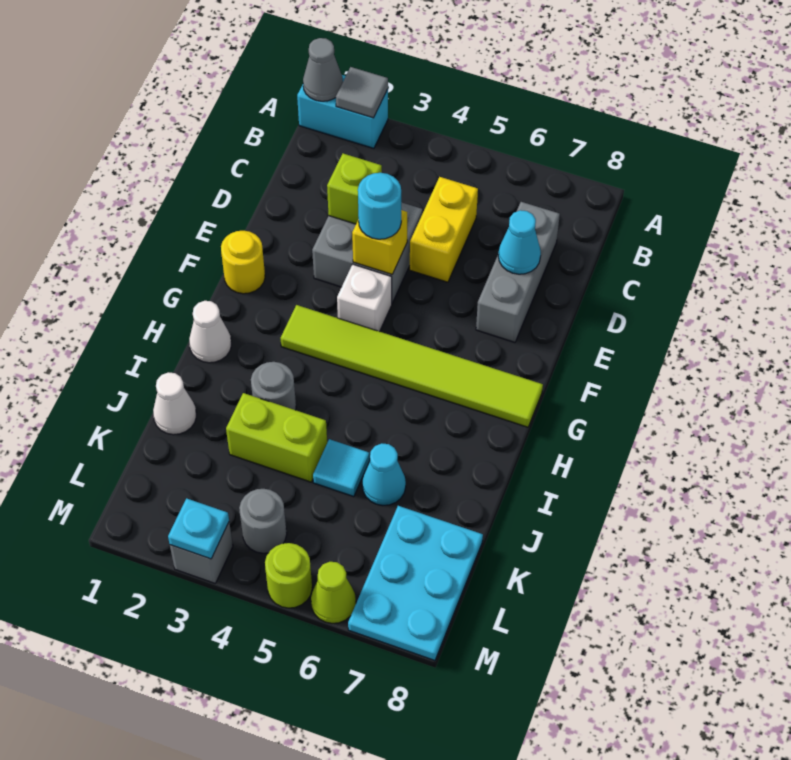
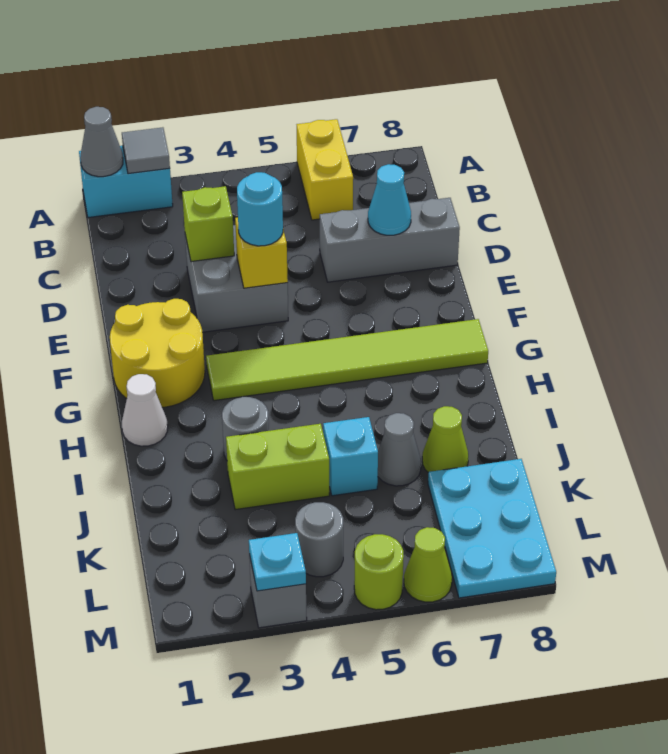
yellow brick C5:D5 level 1 -> yellow brick A6:B6 level 1
grey brick C7:E7 level 1 -> grey brick D6:D8 level 1
yellow round brick F1 level 1 -> yellow round brick F1:G2 level 1
white brick F4 level 1 -> none
white cone J1 level 1 -> none
cyan tile J5 level 1 -> cyan brick J5 level 1
cyan cone J6 level 1 -> grey cone J6 level 1
none -> lime cone J7 level 1

